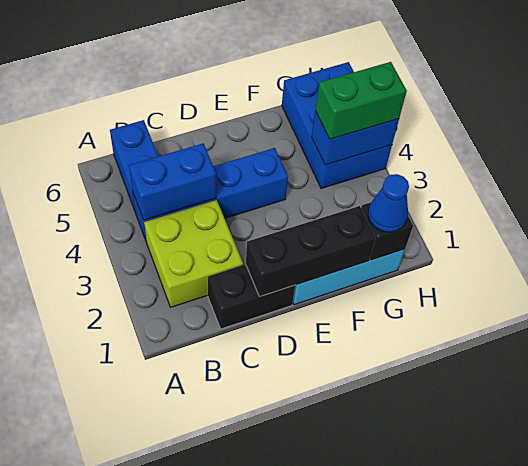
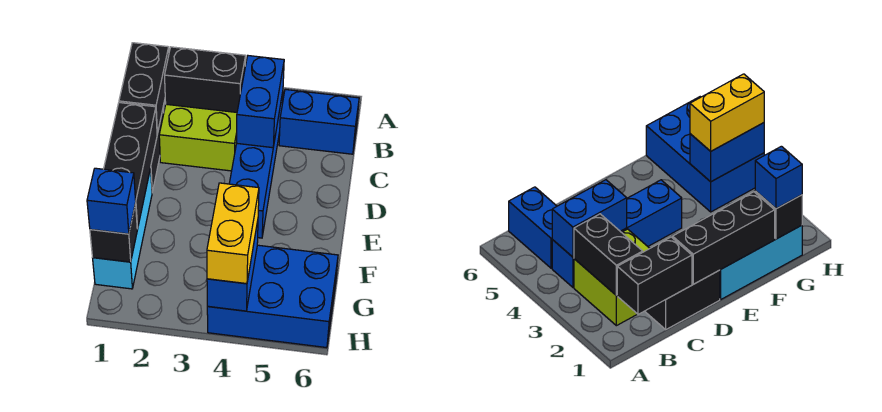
none -> black brick B1:C1 level 2
none -> black brick B2:B3 level 2
blue cone G1 level 3 -> blue brick G1 level 3
green brick G4:H4 level 3 -> yellow brick G4:H4 level 3

